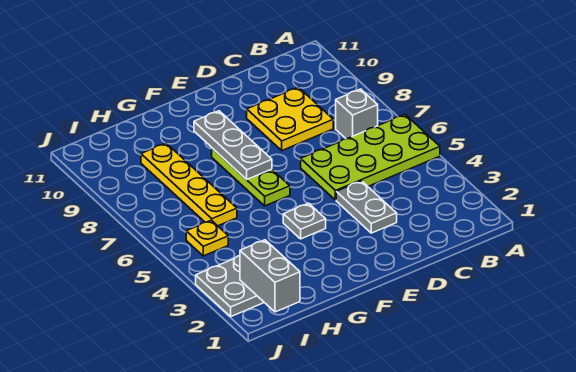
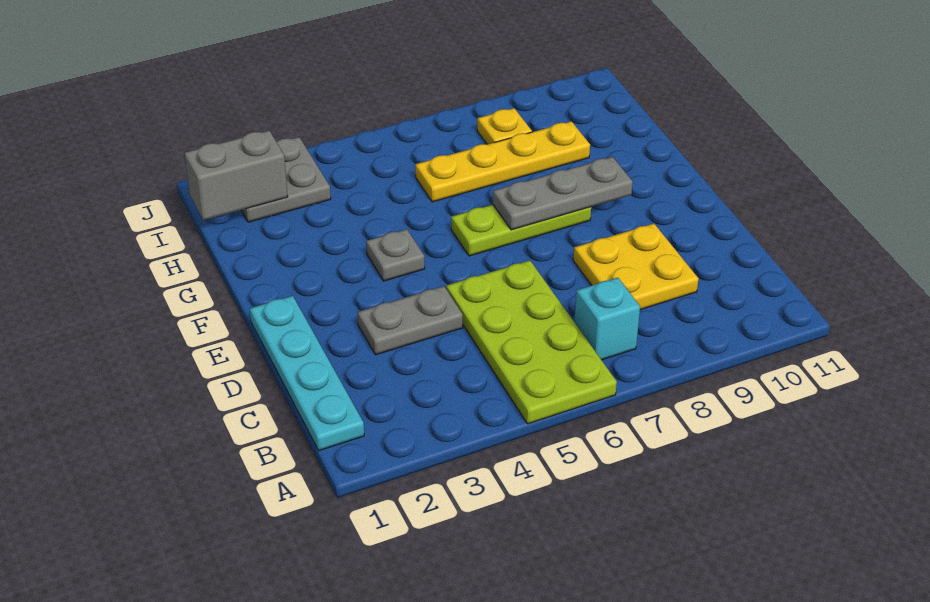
none -> cyan plate B1:E1 level 1
grey brick B7 level 1 -> cyan brick B7 level 1
yellow plate I5 level 1 -> yellow plate I8 level 1

